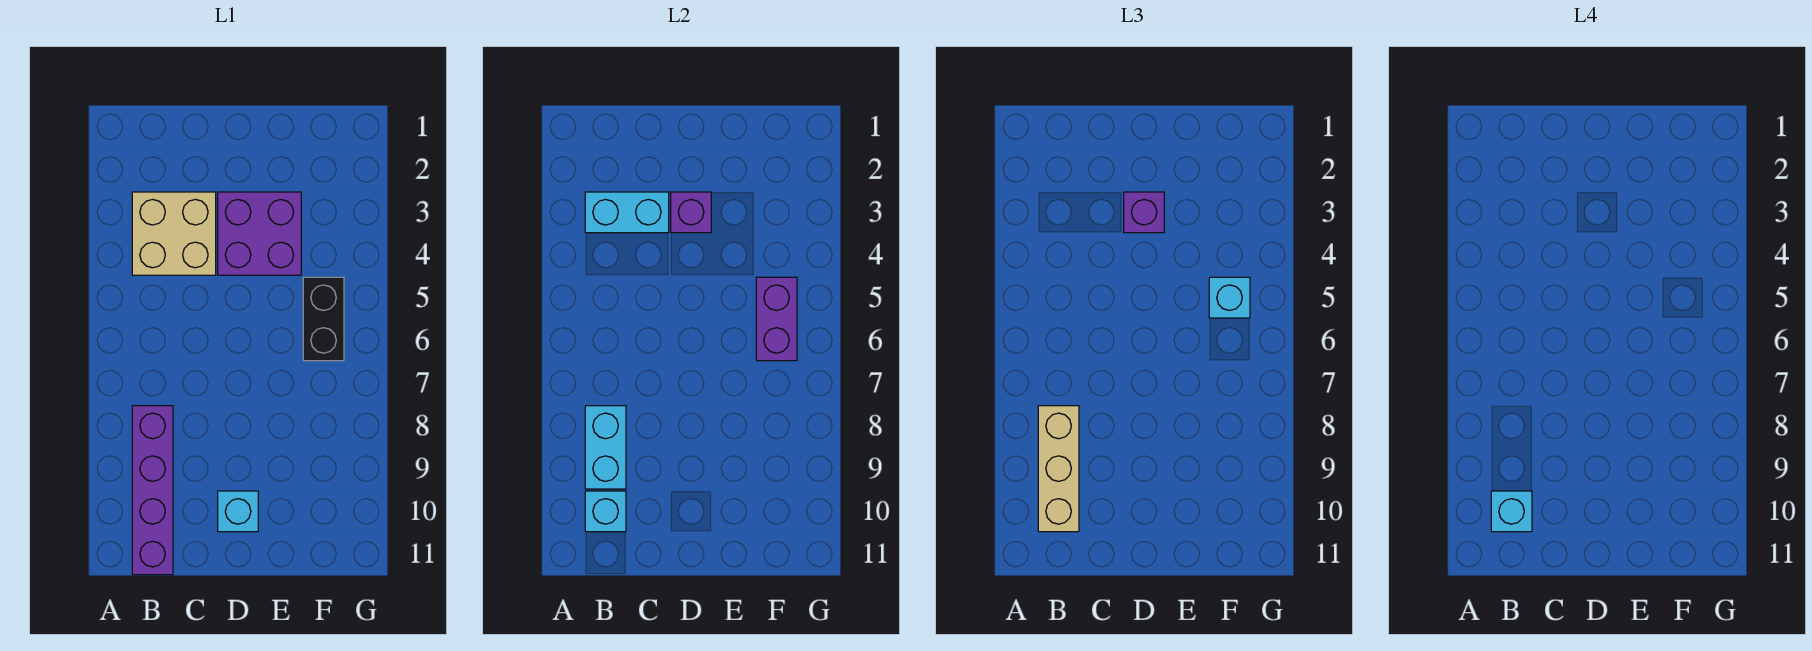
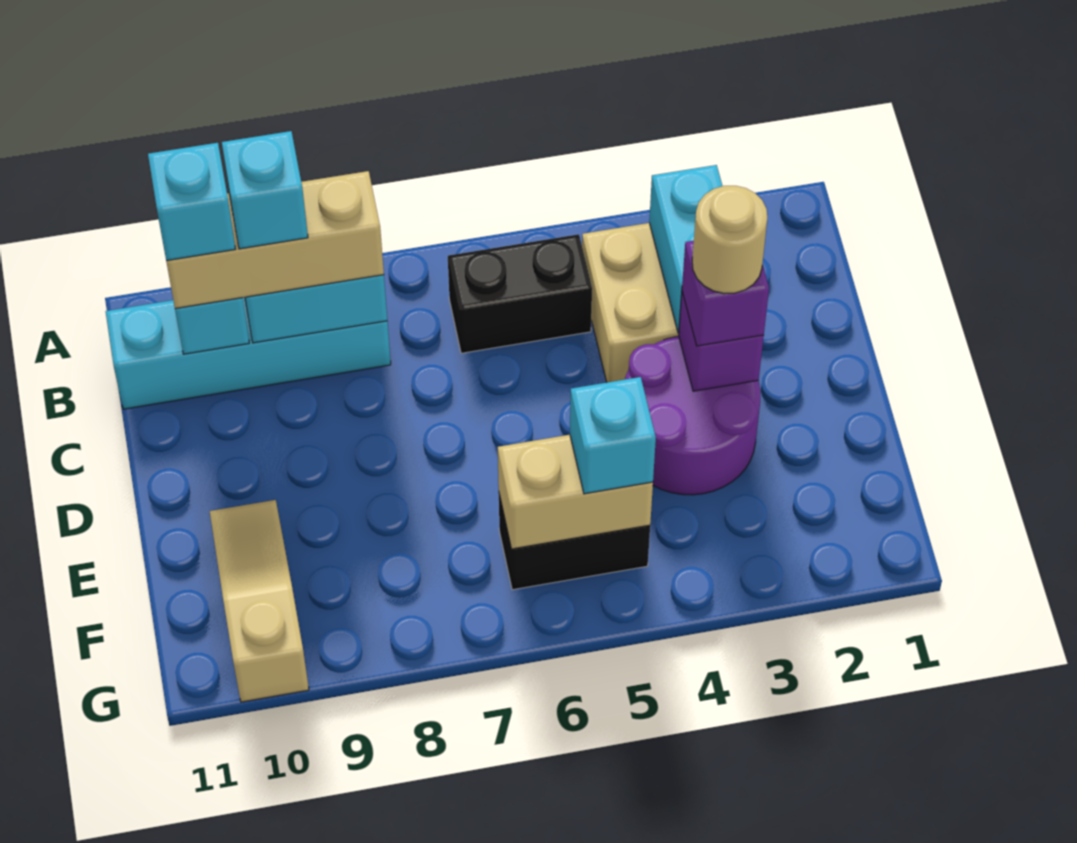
none -> black brick B5:B6 level 1
purple brick B8:B11 level 1 -> cyan brick B8:B11 level 1
purple brick D3:E4 level 1 -> purple round brick D3:E4 level 1
none -> tan round brick D3 level 4
cyan brick D10 level 1 -> cyan brick B9 level 4
none -> tan slope E10:G10 level 1 top G
purple brick F5:F6 level 2 -> tan brick F5:F6 level 2

